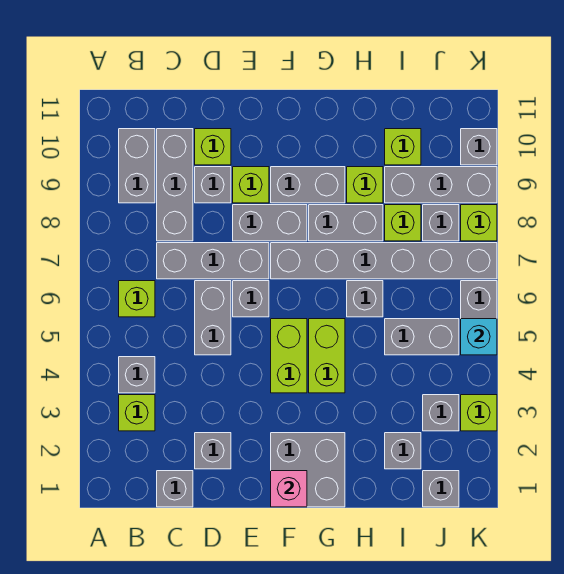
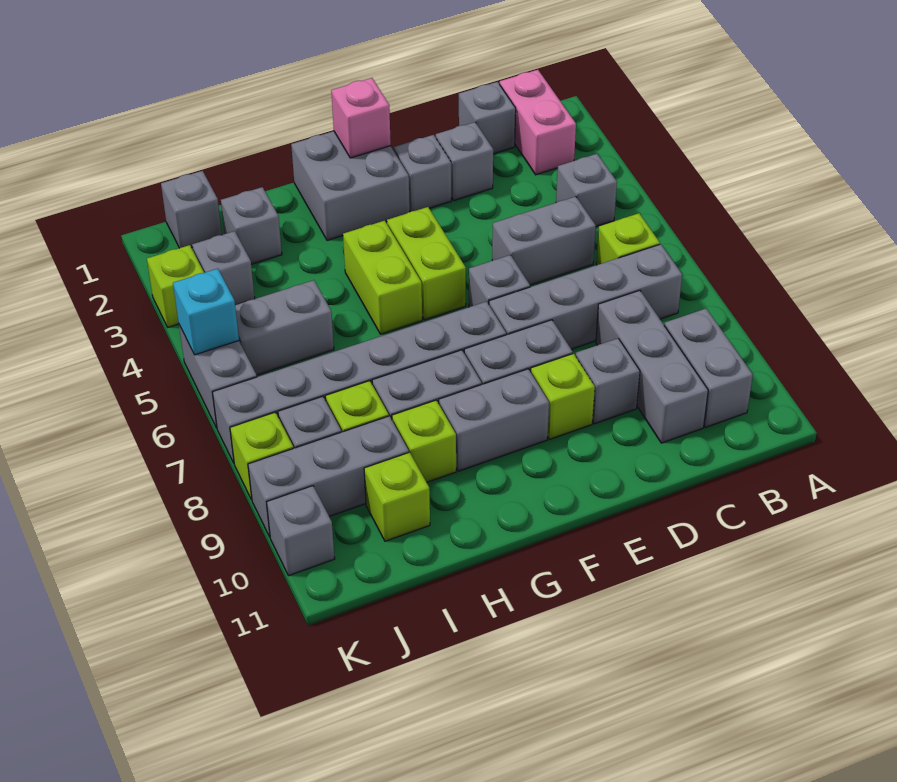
none -> pink brick B1:B2 level 1
lime brick B3 level 1 -> none
grey brick C7:E7 level 1 -> grey brick B7:E7 level 1
grey brick D5:D6 level 1 -> grey brick C5:D5 level 1
lime brick D10 level 1 -> none
grey brick H6 level 1 -> grey brick E2 level 1

